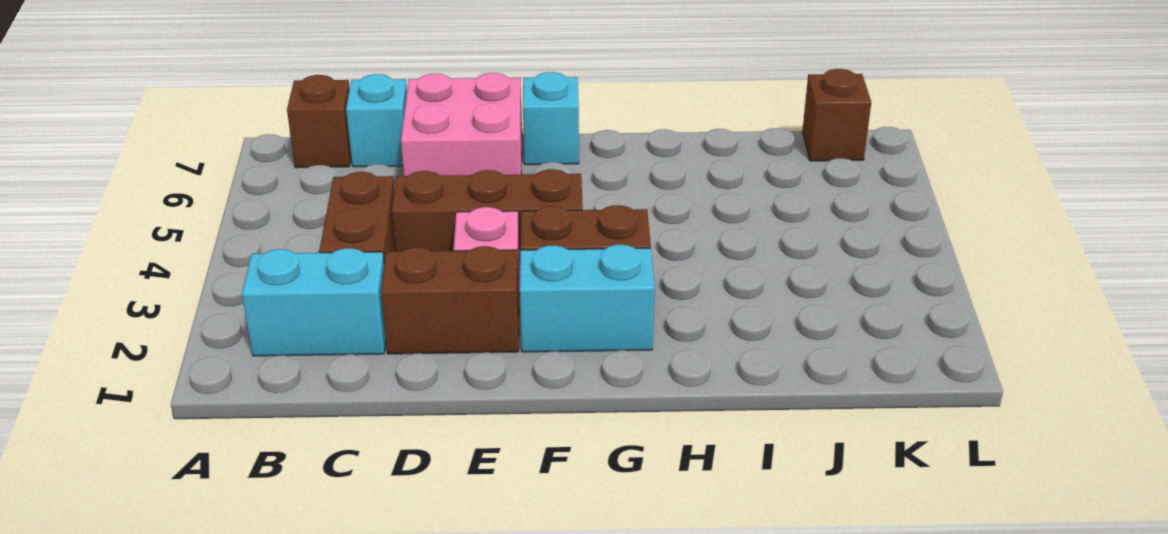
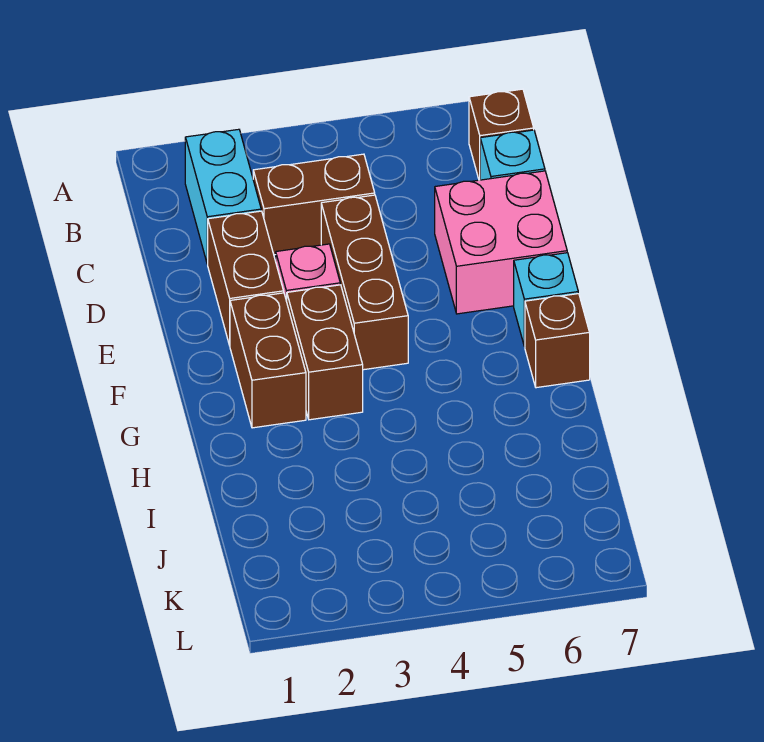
cyan brick F2:G2 level 1 -> brown brick F2:G2 level 1
brown brick K7 level 1 -> brown brick G7 level 1

